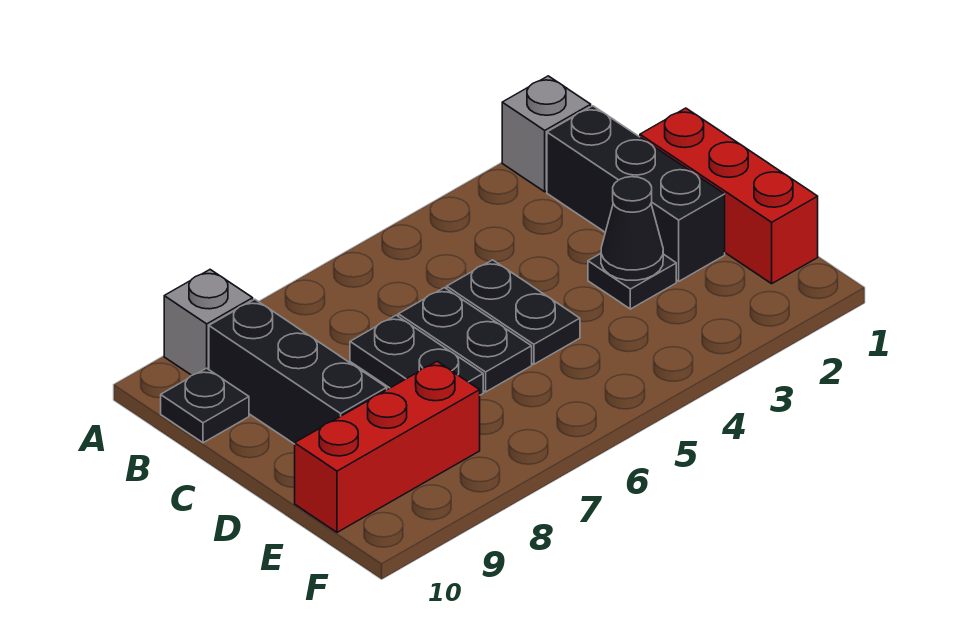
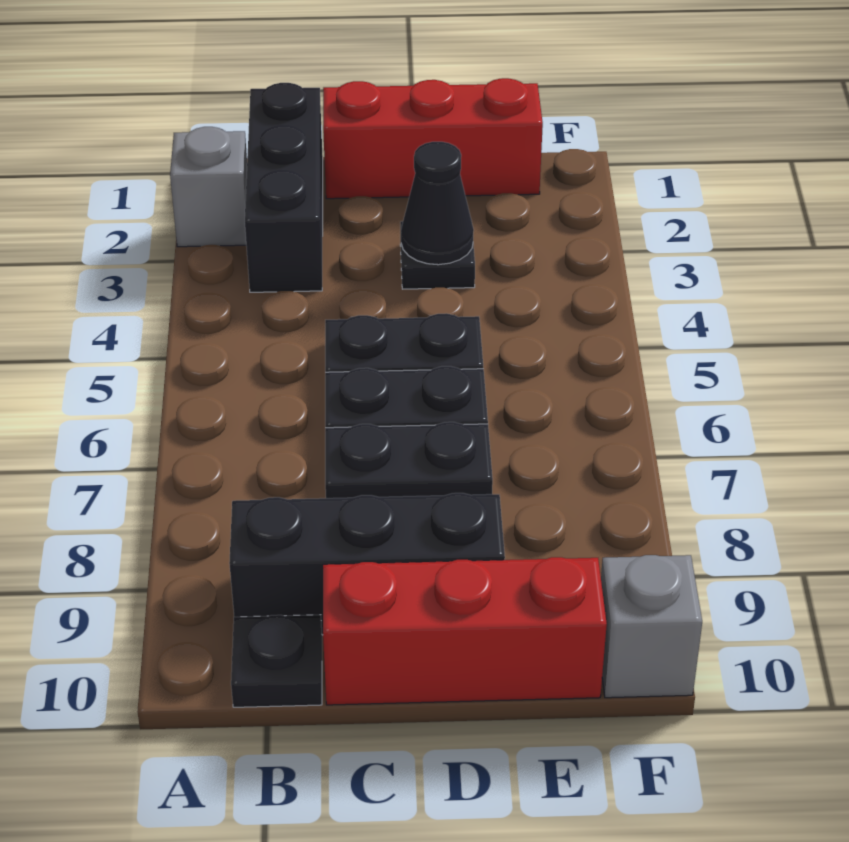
grey brick A9 level 1 -> grey brick F10 level 1
black brick B2:D2 level 1 -> black brick B1:B3 level 1
red brick E8:E10 level 1 -> red brick C10:E10 level 1

